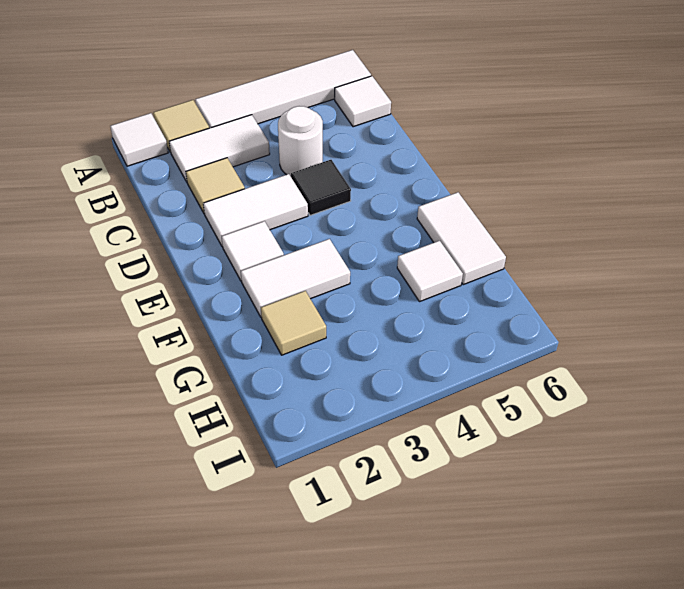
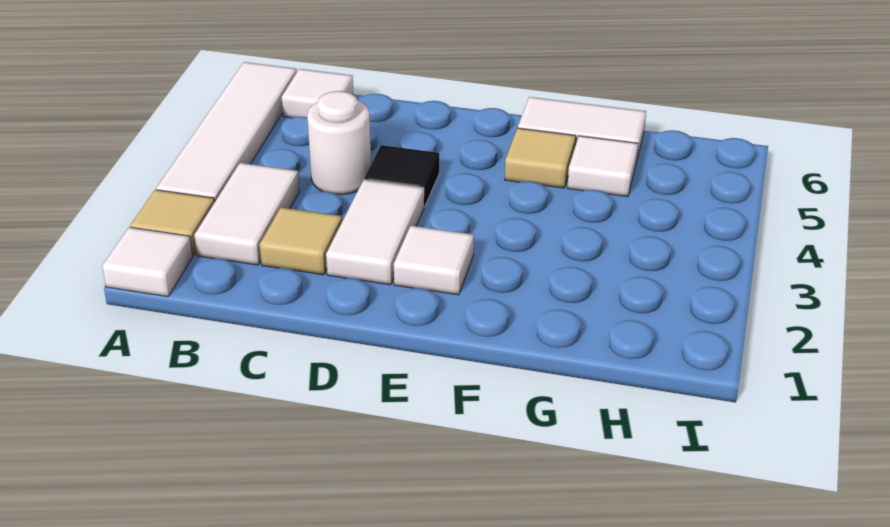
white tile F2:F3 level 1 -> none
tan tile G2 level 1 -> tan tile F5 level 1

